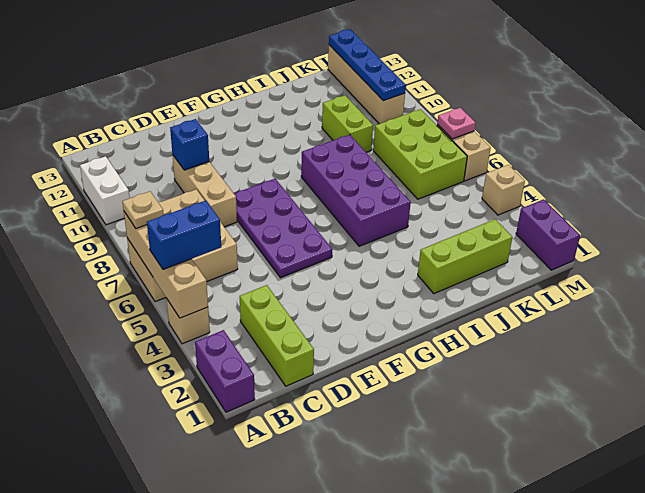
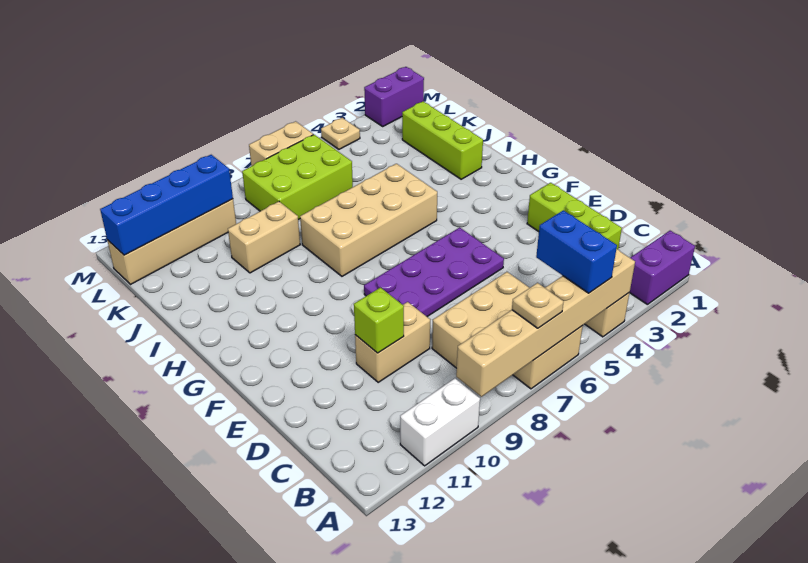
tan brick A4:A7 level 2 -> tan brick A4:A9 level 2
lime brick C1:C3 level 1 -> lime brick C2:E2 level 1
tan brick D8:D10 level 1 -> tan brick D9:D10 level 1
blue brick D10 level 2 -> lime brick D10 level 2
purple brick H5:I8 level 1 -> tan brick H5:I8 level 1
lime brick J9:J10 level 1 -> tan brick J9:J10 level 1
blue plate L10:L13 level 2 -> blue brick L10:L13 level 2
tan brick M4 level 1 -> tan plate M4 level 1
pink plate M7 level 2 -> none

